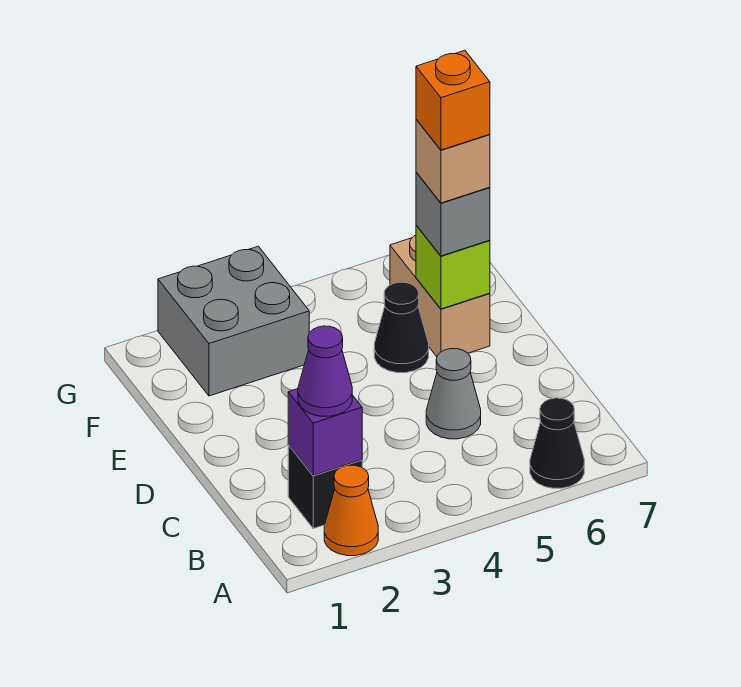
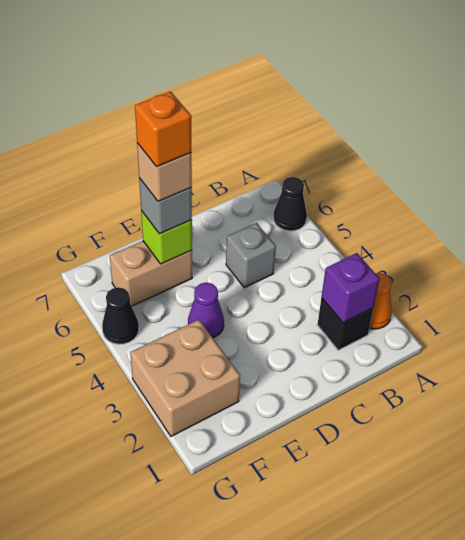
purple cone B2 level 3 -> purple cone E4 level 1
grey cone C5 level 1 -> grey brick C5 level 1
black cone E5 level 1 -> black cone G5 level 1
grey brick F2:G3 level 1 -> tan brick F2:G3 level 1

